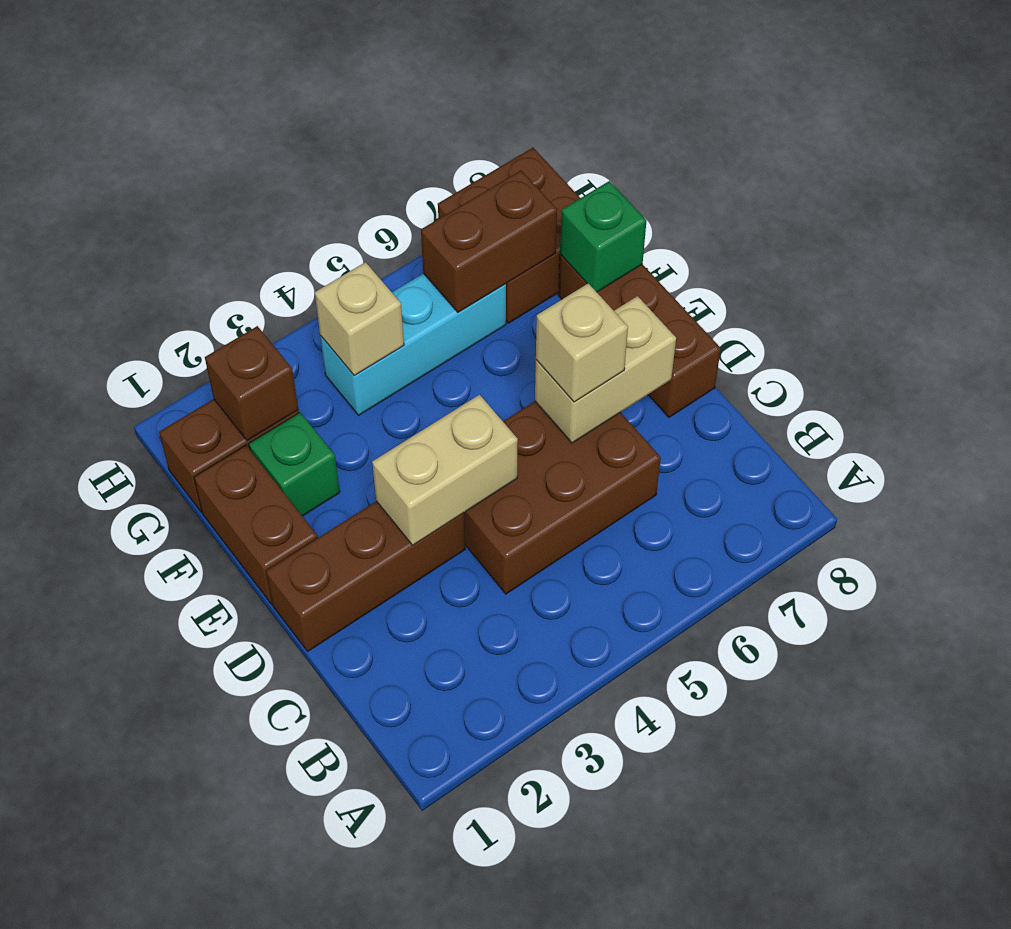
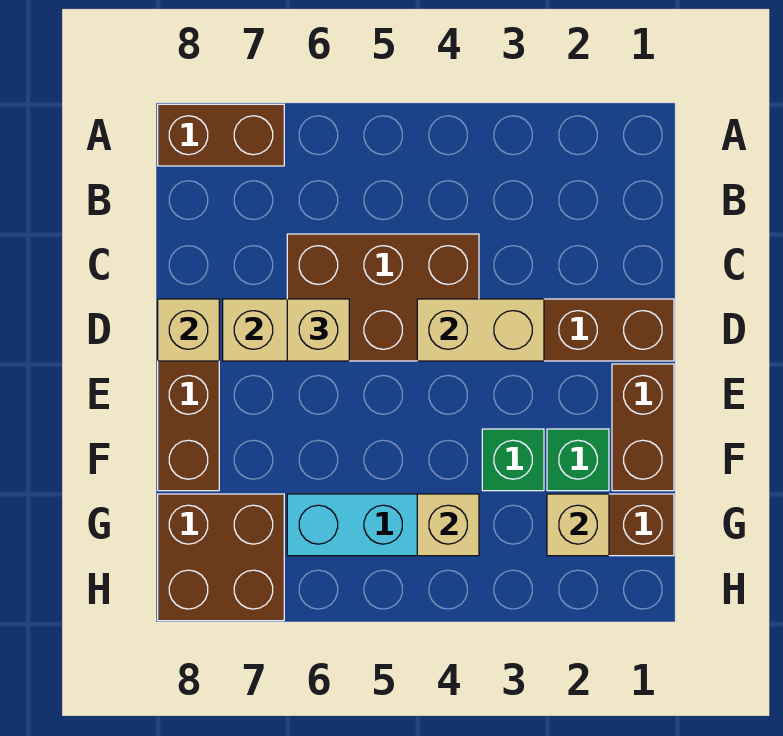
none -> tan brick D8 level 2
green brick F8 level 2 -> green brick F3 level 1
brown brick G2 level 2 -> tan brick G2 level 2
brown brick G6:G7 level 2 -> brown brick A7:A8 level 1

